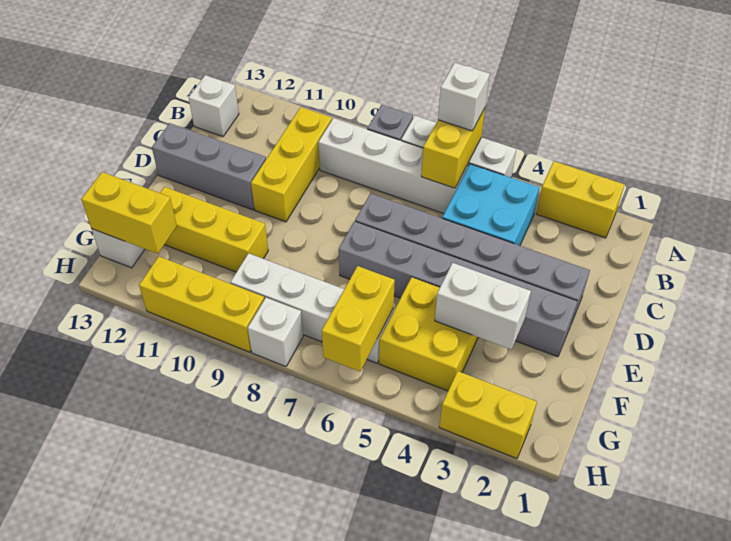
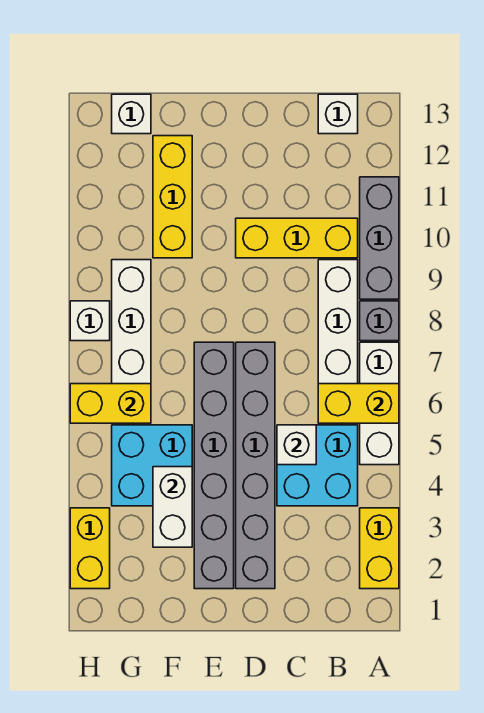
white brick A6 level 3 -> white brick C5 level 2
grey brick D11:D13 level 1 -> grey brick A9:A11 level 1
yellow brick F4:G5 level 1 -> cyan brick F4:G5 level 1
yellow brick G12:G13 level 2 -> none
yellow brick H9:H11 level 1 -> none

